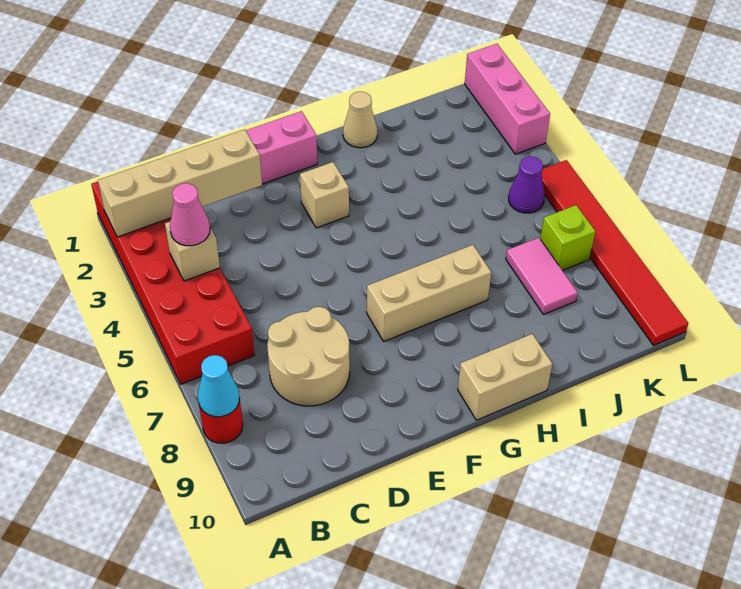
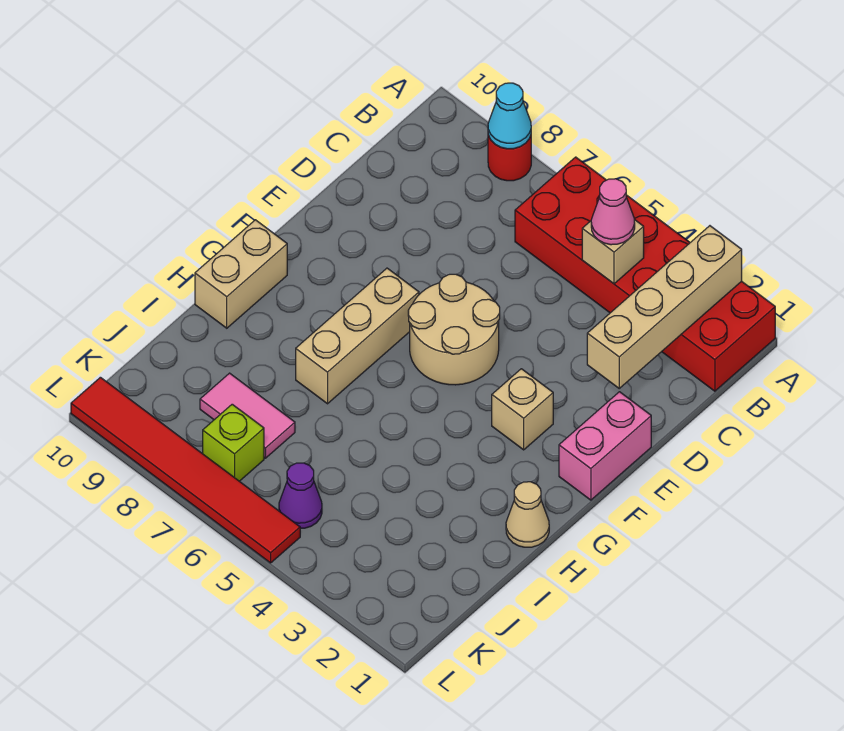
tan round brick C7:D8 level 1 -> tan round brick E5:F6 level 1
pink brick L1:L3 level 1 -> none

